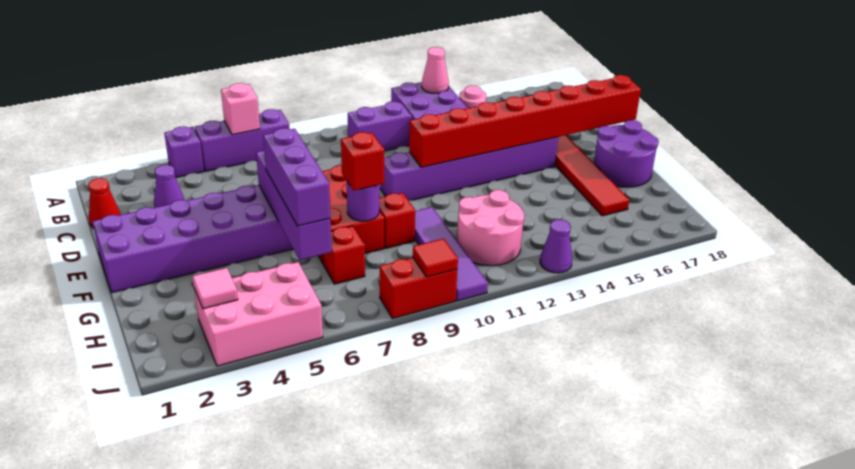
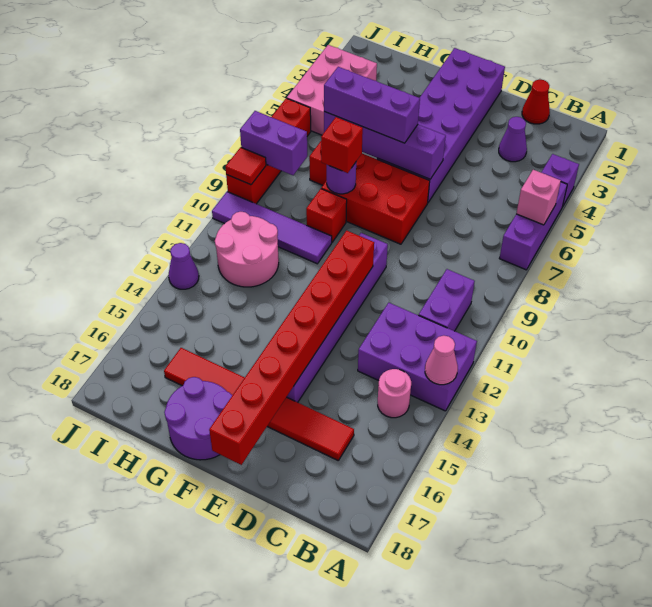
pink tile I3 level 2 -> none
none -> purple brick I8:J8 level 2
red brick J8:J9 level 1 -> red brick J6:J9 level 1

